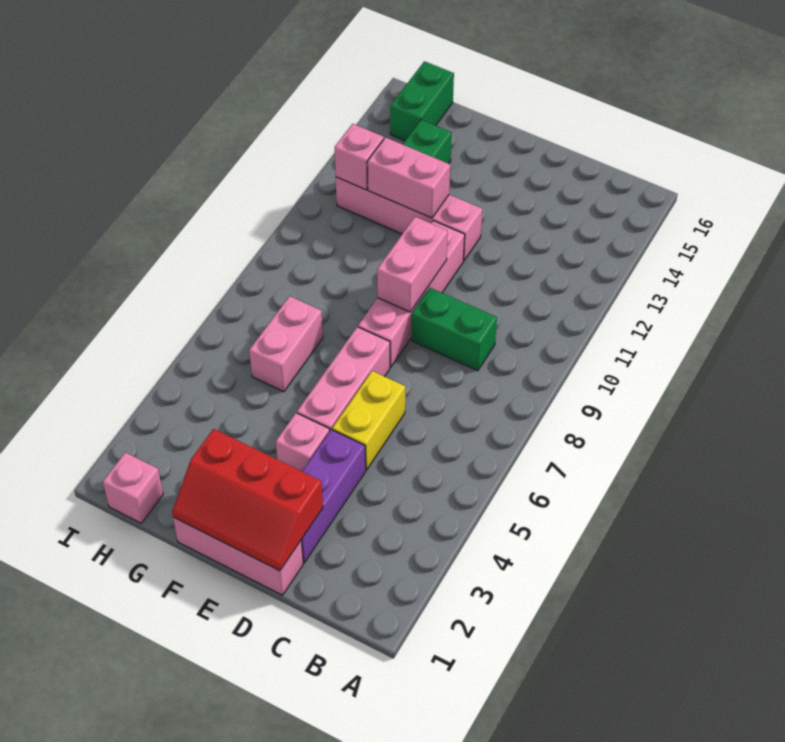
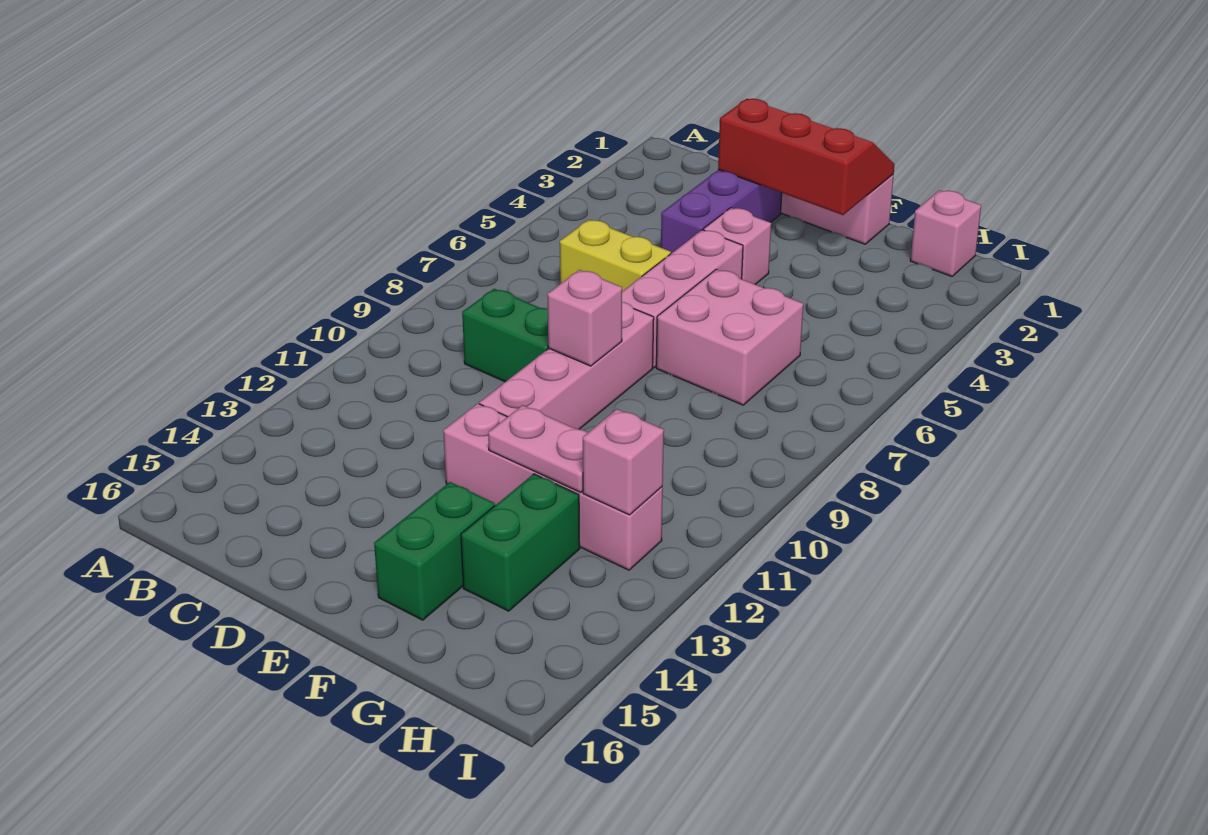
yellow brick D5:D6 level 1 -> yellow brick C6:D6 level 1
pink brick E9:E10 level 2 -> pink brick E9 level 2
pink brick F12:G12 level 2 -> pink plate F12:G12 level 2
pink brick G6:G7 level 1 -> pink brick F6:G7 level 1
green brick H15:H16 level 1 -> green brick F14:F15 level 1

